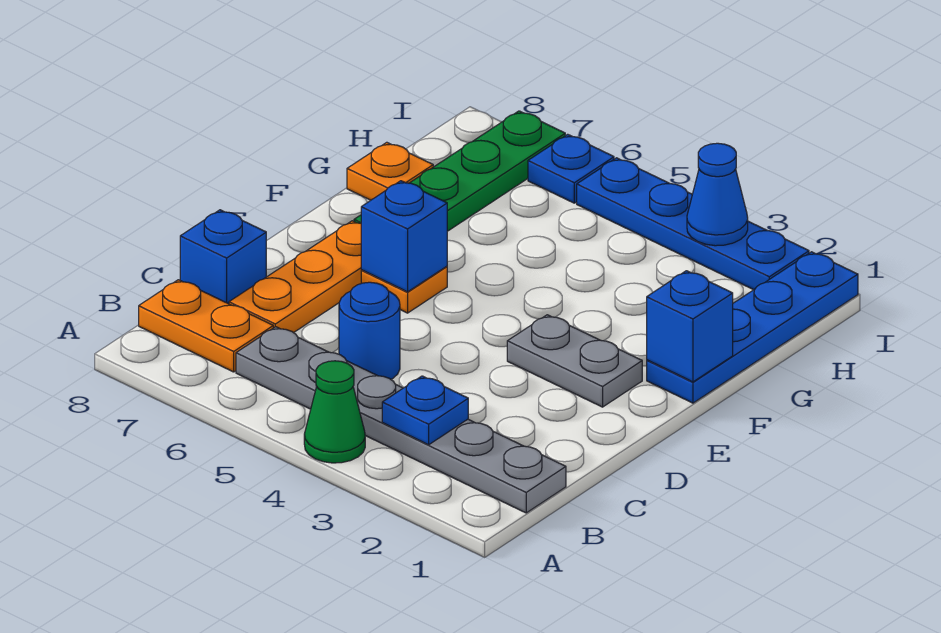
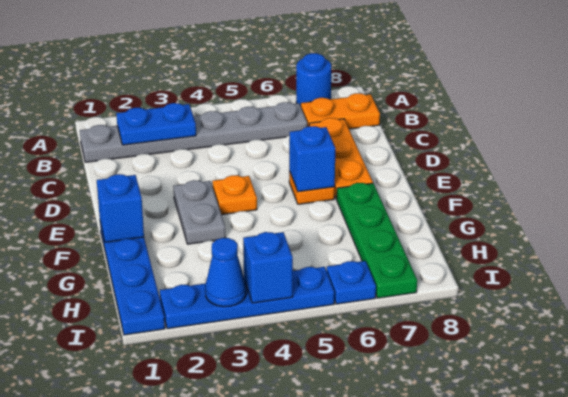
green cone A4 level 1 -> none
blue plate B3 level 2 -> blue plate B2:B3 level 2
blue round brick C5 level 1 -> blue round brick A7 level 1
blue brick C8 level 1 -> blue brick I4 level 2
grey plate E2:E3 level 1 -> grey plate E3:F3 level 1
orange plate G8 level 1 -> orange plate E4 level 1

